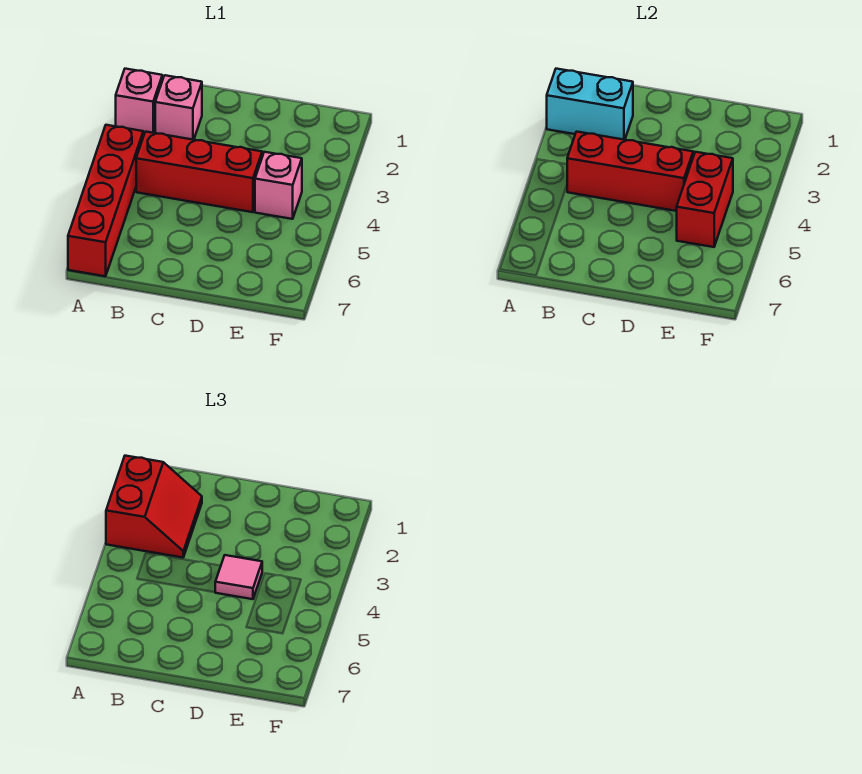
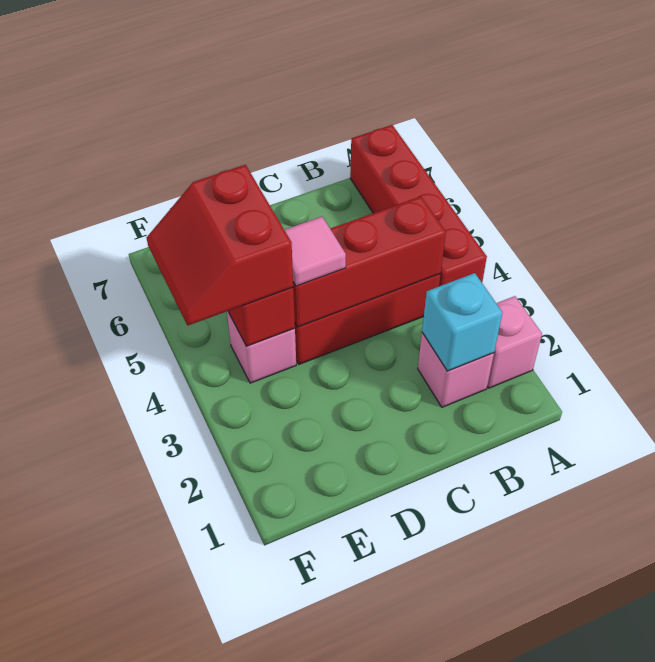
cyan brick A2:B2 level 2 -> cyan brick B2 level 2
red slope A2:B3 level 3 top A -> red slope E4:F5 level 3 top E

